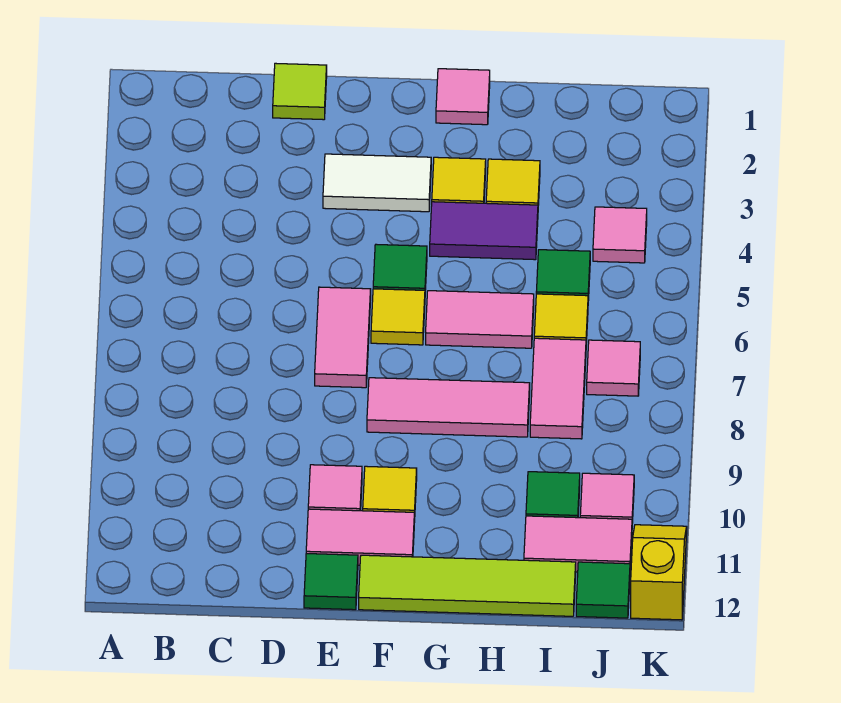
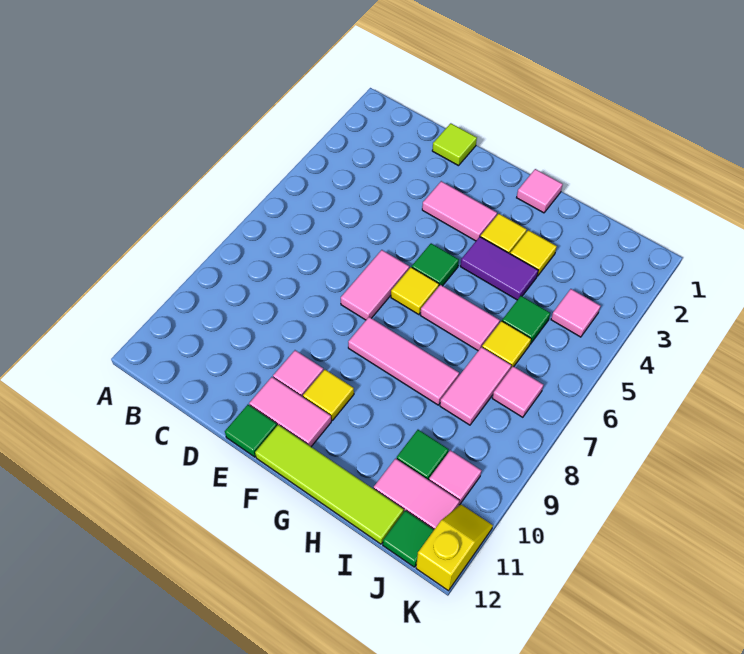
white tile E3:F3 level 1 -> pink tile E3:F3 level 1

